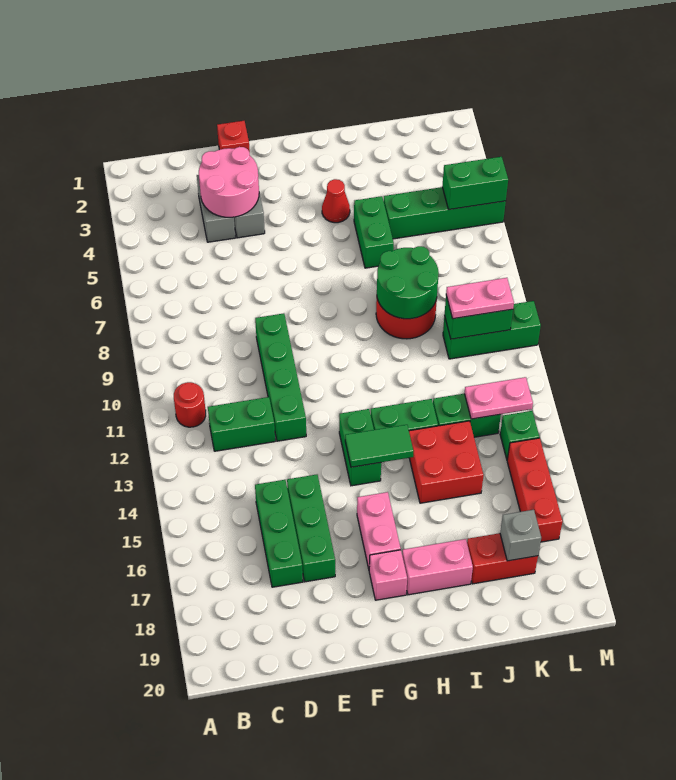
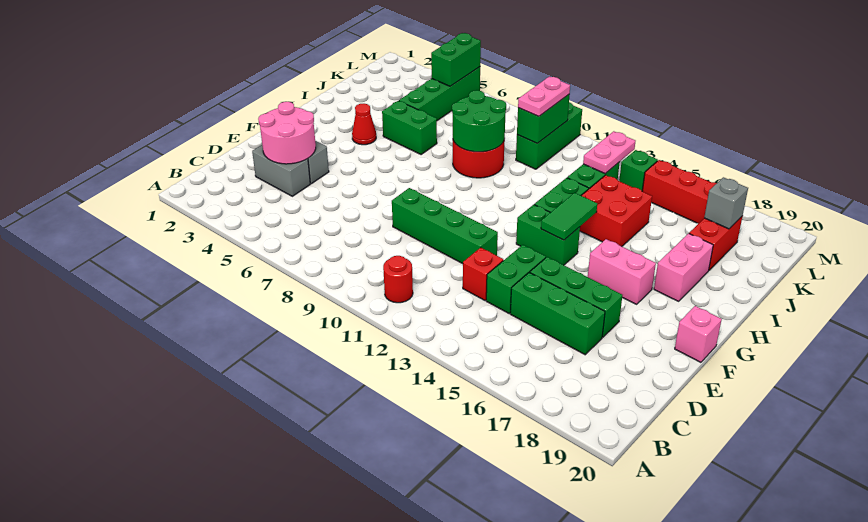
green brick C12:D12 level 1 -> green brick D14:E14 level 1
red brick E1 level 1 -> red brick D13 level 1
pink brick G18 level 1 -> pink brick F20 level 1

